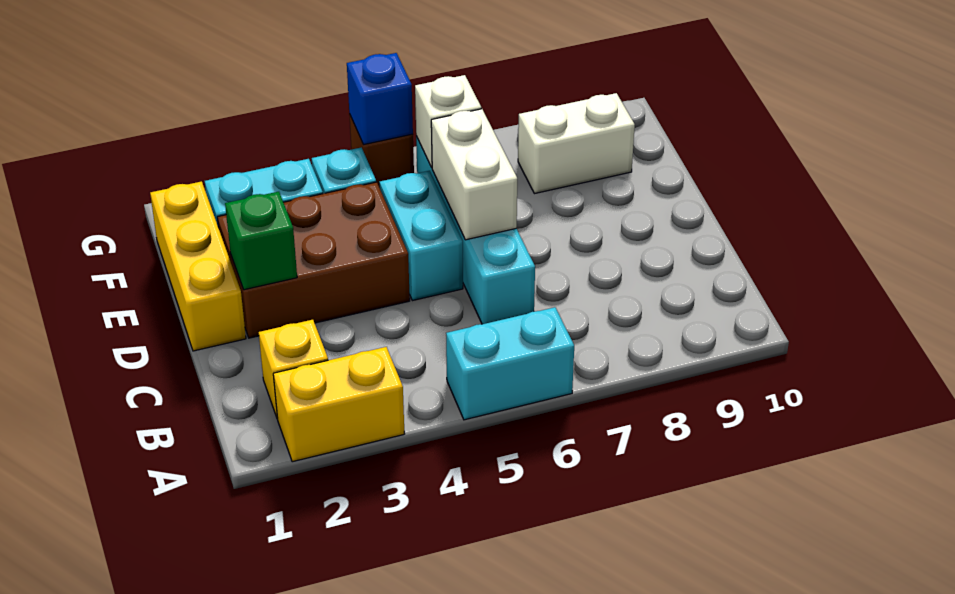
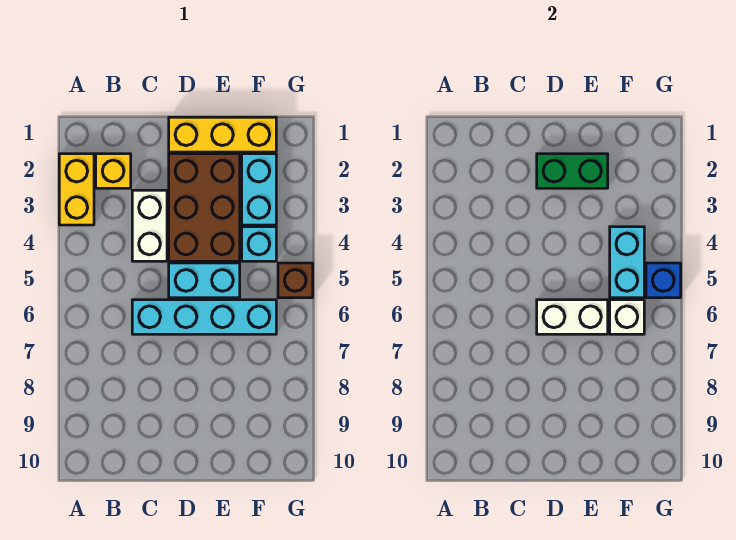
cyan brick A5:A6 level 1 -> cyan brick F4:F5 level 2
green brick D2 level 2 -> green brick D2:E2 level 2
white brick F8:F9 level 1 -> white brick C3:C4 level 1

